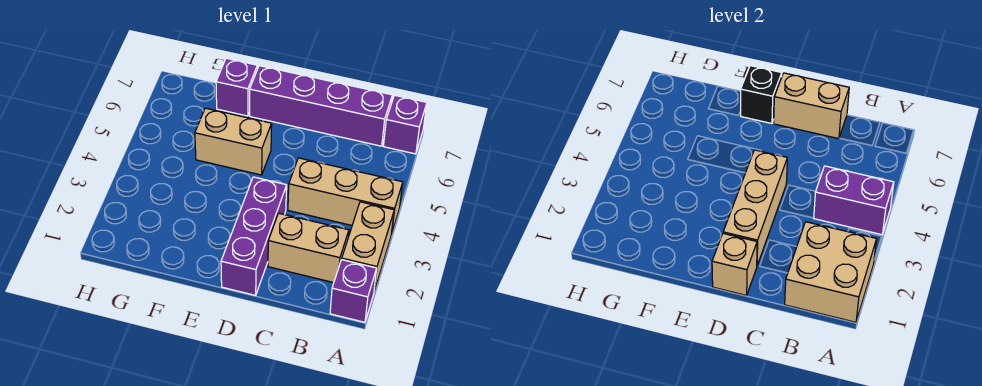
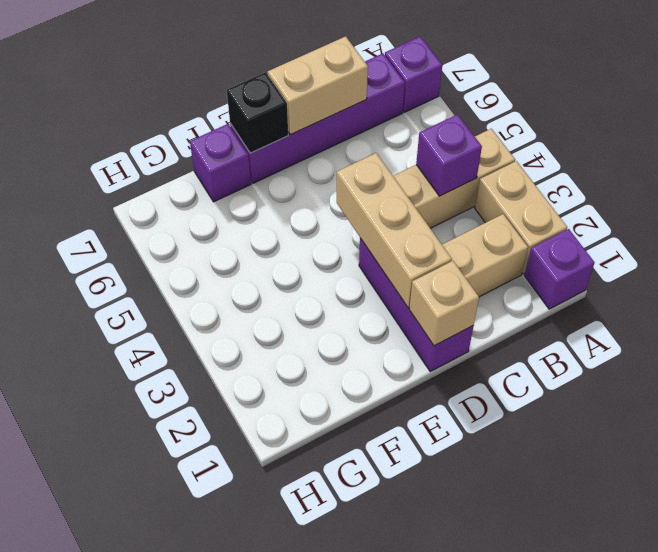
tan brick A1:B2 level 2 -> none
purple brick A4:B4 level 2 -> purple brick B4 level 2
tan brick E5:F5 level 1 -> none

